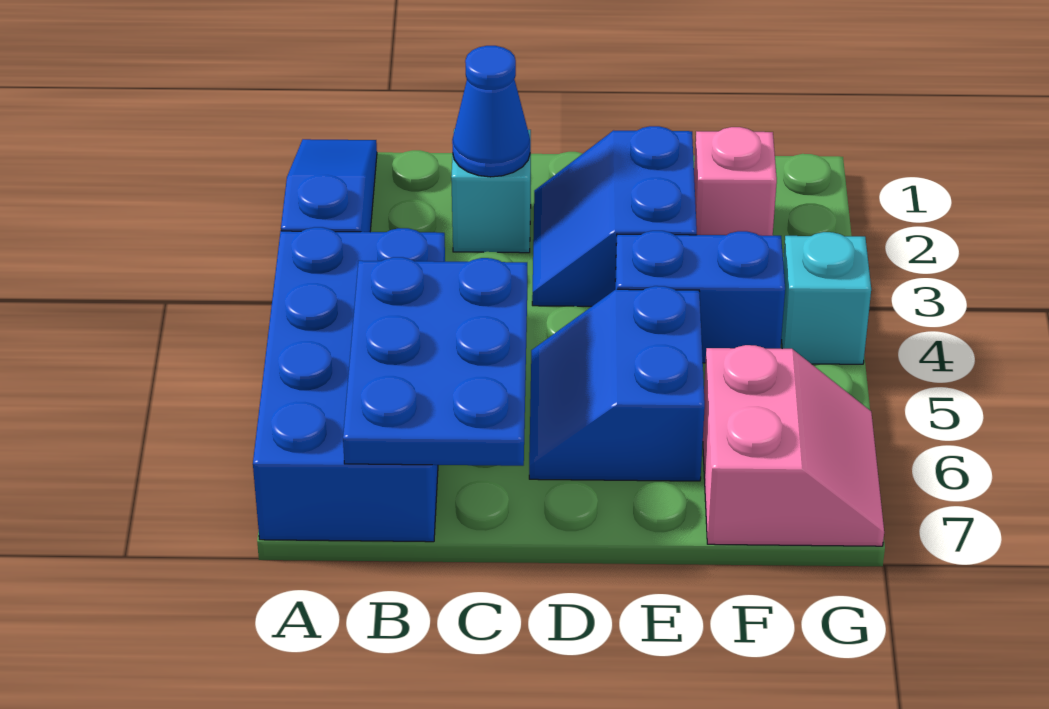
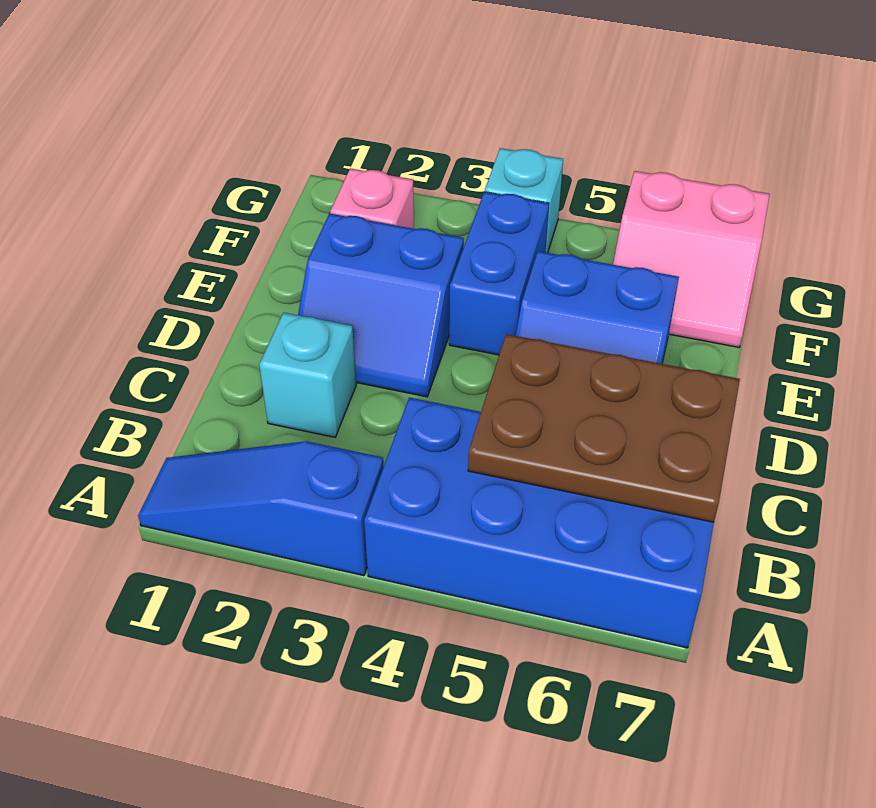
blue plate B5:C7 level 2 -> brown plate B5:C7 level 2
blue cone C2 level 2 -> none
pink slope F6:G7 level 1 top F -> pink slope F6:G7 level 1 top G

